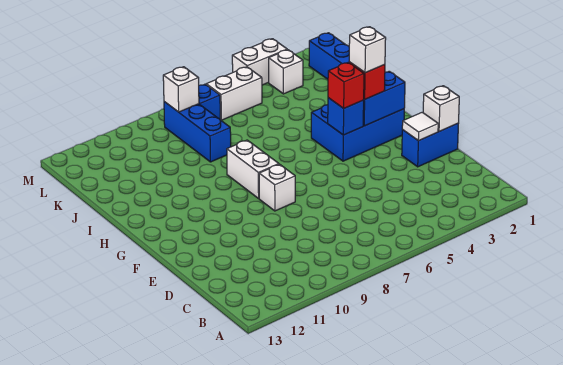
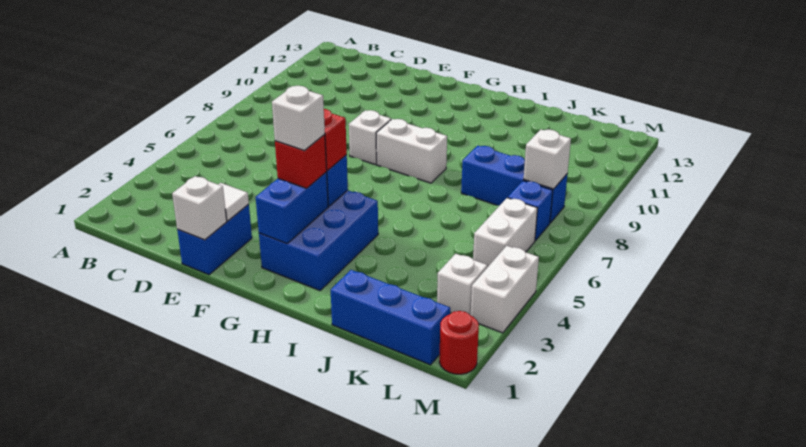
none -> red round brick M1 level 1

